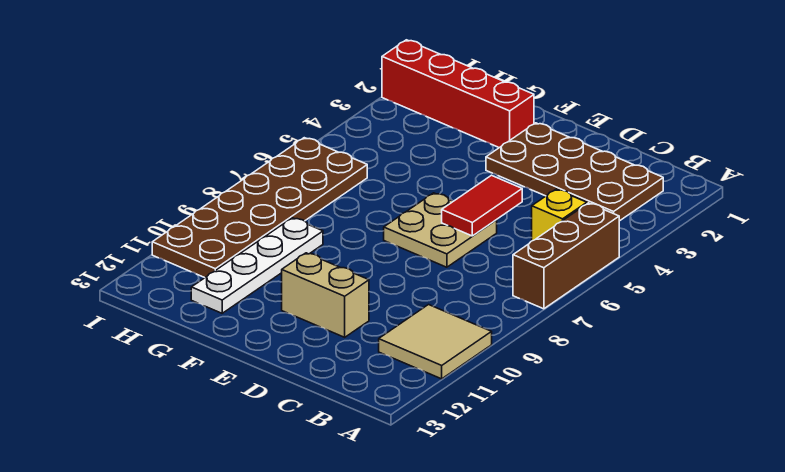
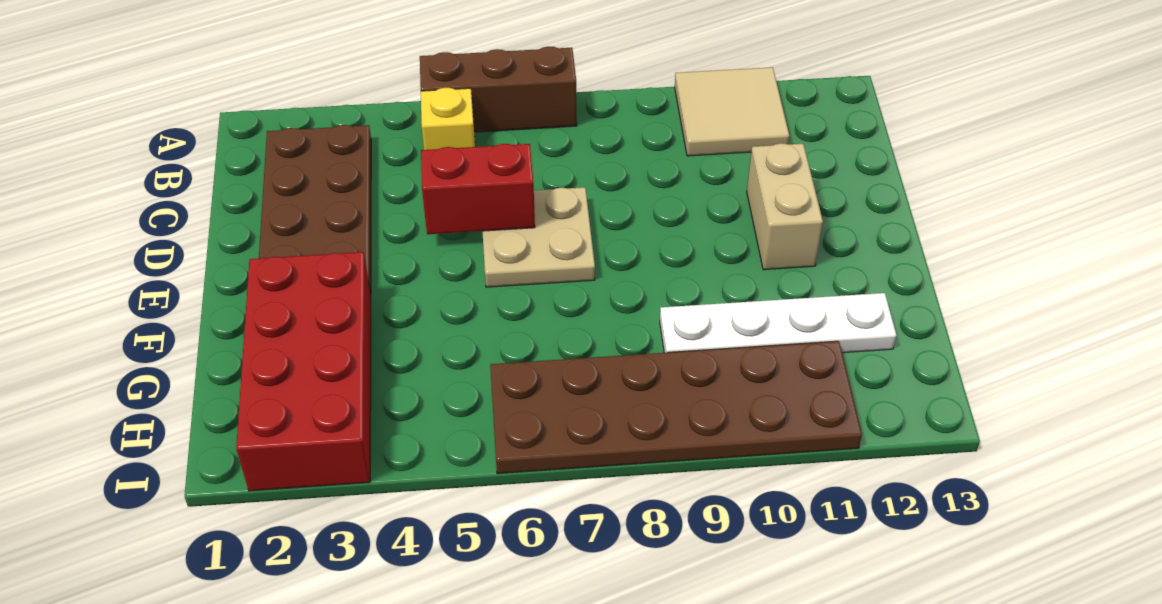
red tile D5:D6 level 2 -> red brick D5:D6 level 2
red brick F2:I2 level 1 -> red brick F2:I3 level 1

